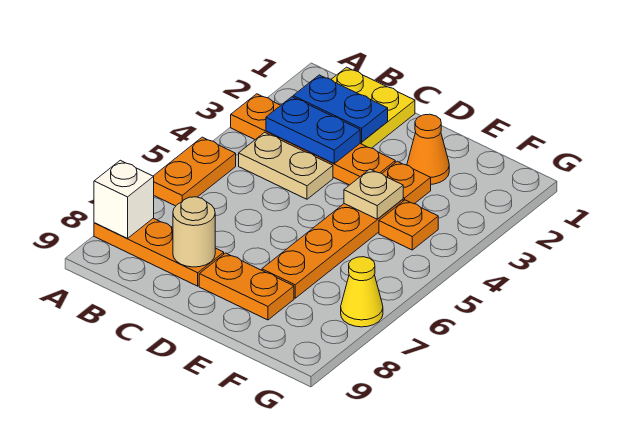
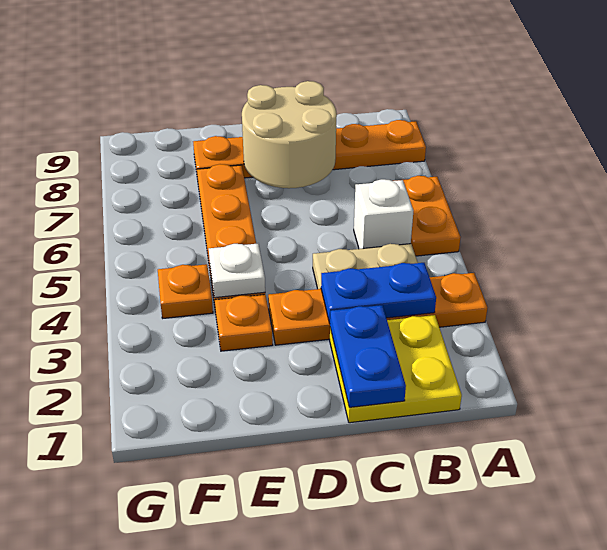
white brick A8 level 2 -> white brick B5 level 1
blue plate B2:C2 level 2 -> blue plate C1:C2 level 2
tan round brick C8 level 2 -> tan round brick C7:D8 level 2
orange cone E2 level 1 -> none
tan plate E4 level 2 -> white plate E4 level 2
yellow cone G7 level 1 -> none

